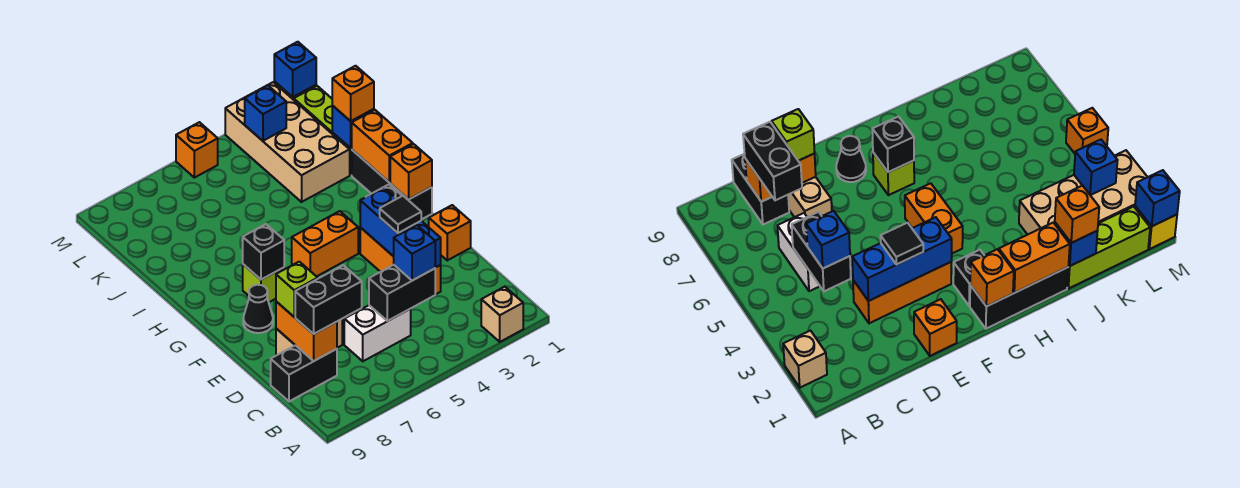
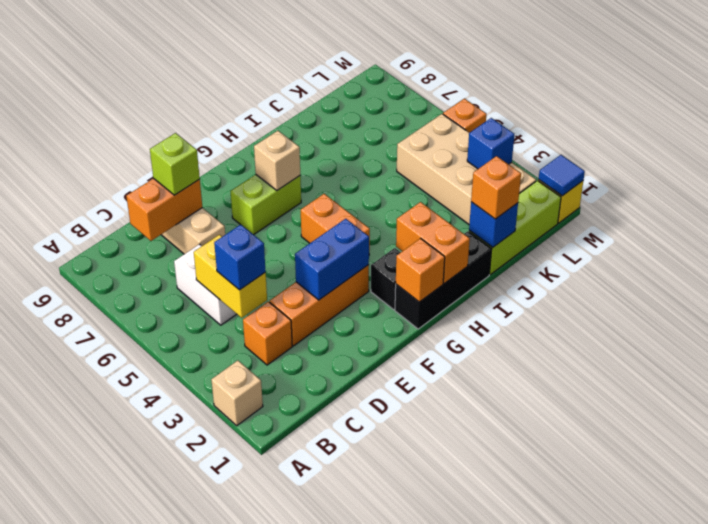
black brick C4:C5 level 2 -> yellow brick C4:C5 level 2
black brick C7:C8 level 3 -> none
black brick C8:C9 level 1 -> none
blue brick D3:F3 level 2 -> blue brick E3:F3 level 2
orange brick E1 level 1 -> orange brick C3 level 1
black tile E3 level 3 -> none
black cone F8 level 1 -> none
lime brick G7 level 1 -> lime brick F7:G7 level 1
black brick G7 level 2 -> tan brick G7 level 2
orange brick H1:I1 level 2 -> orange brick H1:H2 level 2
tan brick J2:M3 level 1 -> tan brick K2:L5 level 1
blue brick M1 level 2 -> blue tile M1 level 2

